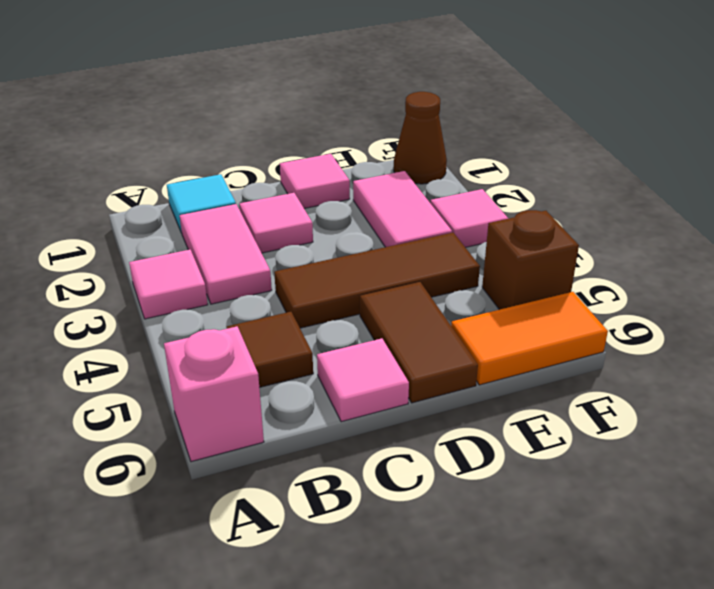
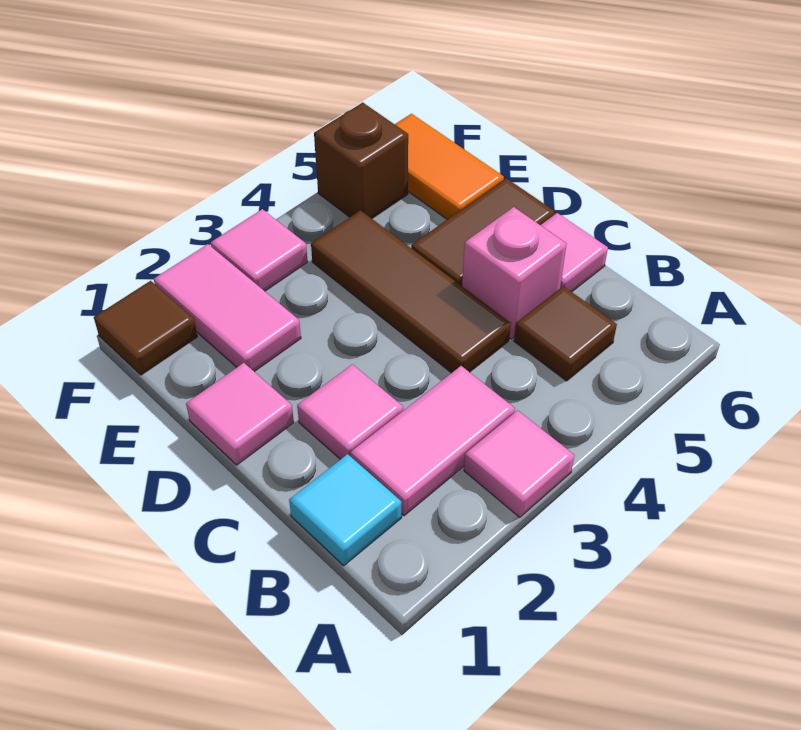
pink brick A6 level 1 -> pink brick C5 level 1
pink tile E2:E3 level 1 -> pink tile E2:F2 level 1
brown cone F1 level 1 -> brown tile F1 level 1

